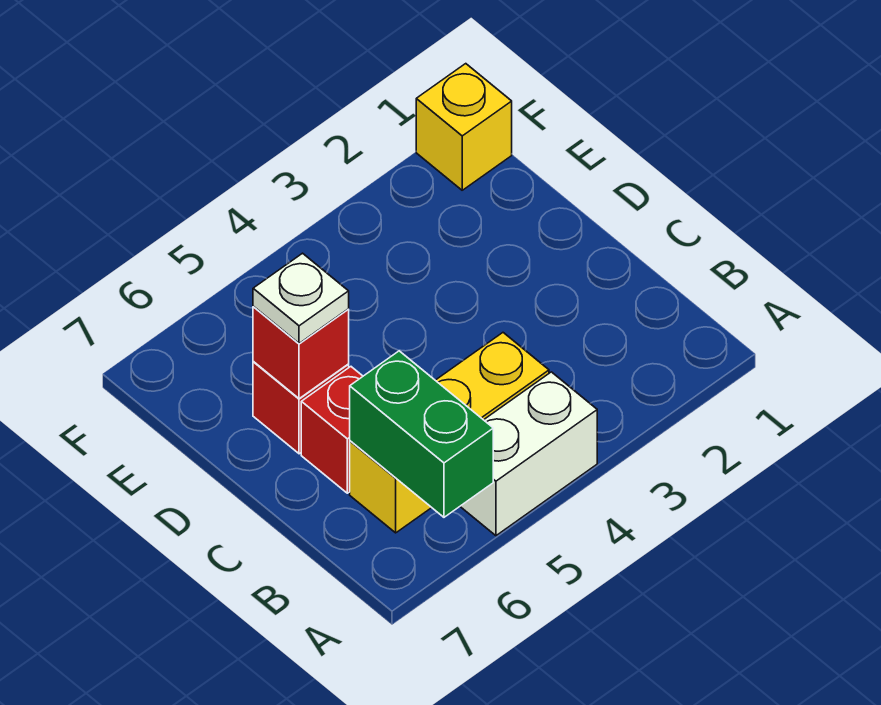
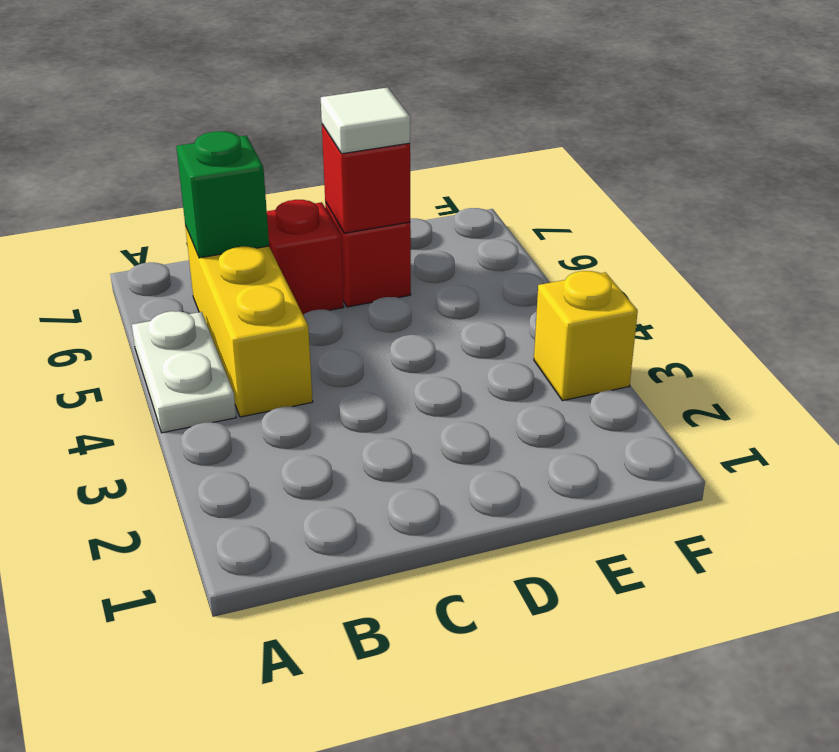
white brick A4:A5 level 1 -> white plate A4:A5 level 1
green brick A6:B6 level 2 -> green brick B6 level 2
white plate D6 level 3 -> white tile D6 level 3
yellow brick F1 level 1 -> yellow brick F3 level 1

